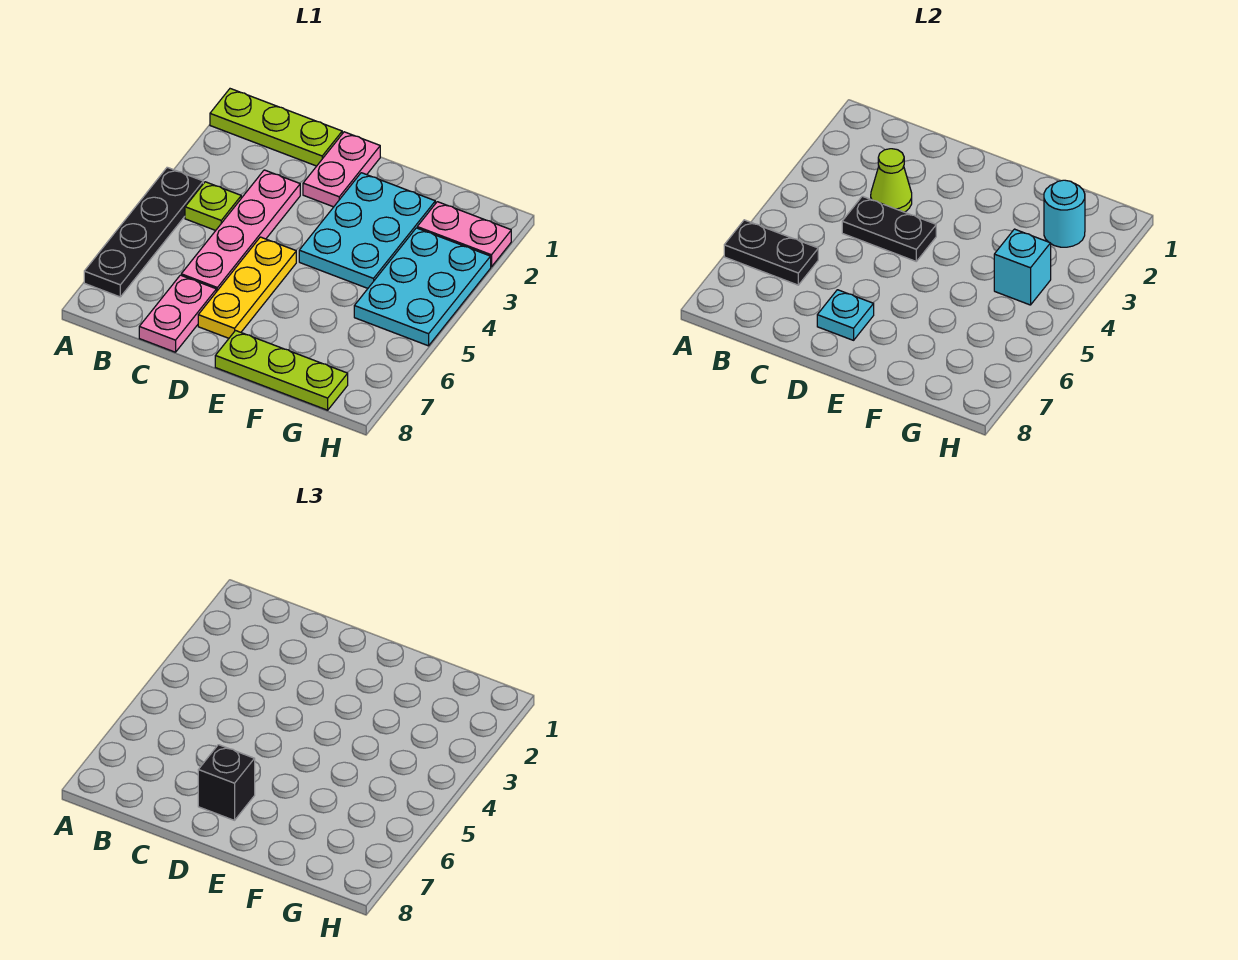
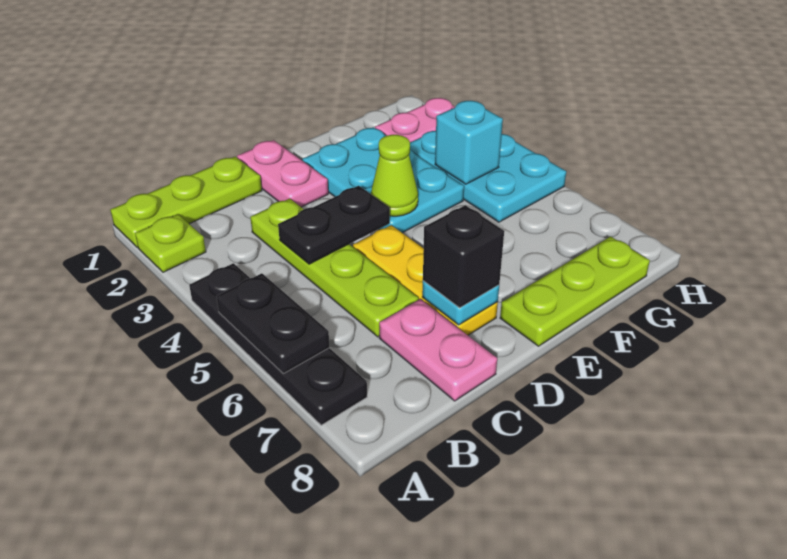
black plate A6:B6 level 2 -> black plate A5:A6 level 2
lime plate B4 level 1 -> lime plate A2 level 1
pink plate C3:C6 level 1 -> lime plate C3:C6 level 1
lime cone C3 level 2 -> lime cone E4 level 2
cyan round brick G2 level 2 -> none

